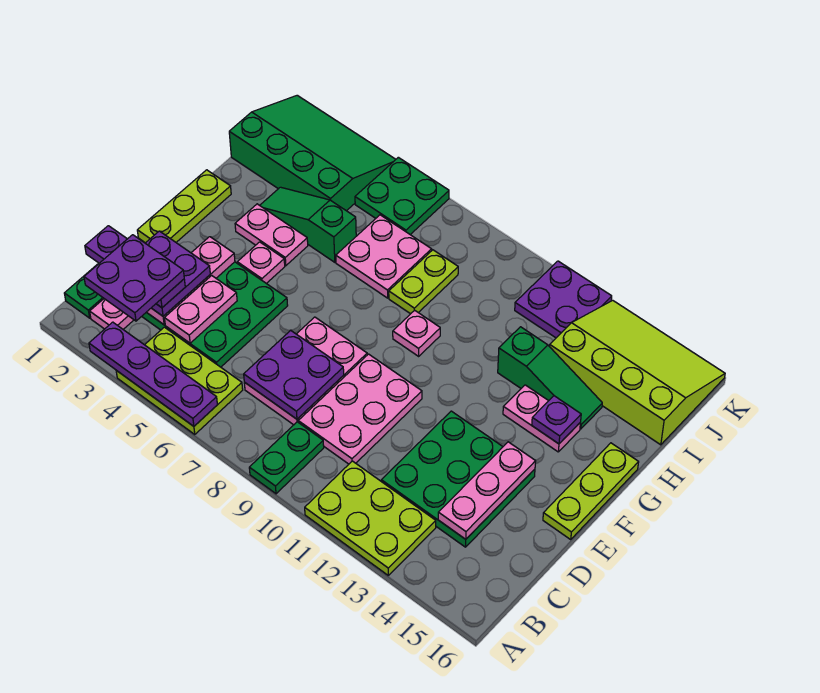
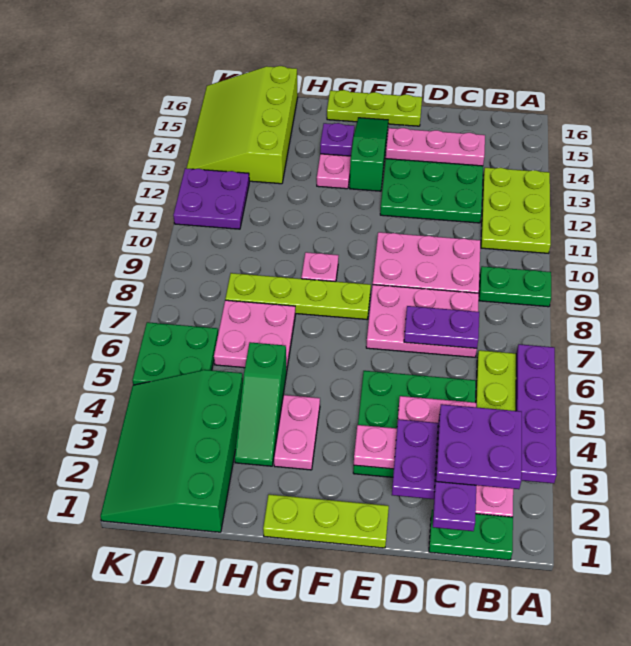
purple plate C7:D8 level 2 -> purple plate C7:D7 level 2
pink plate F4 level 1 -> none
lime plate H8:I8 level 1 -> lime plate F8:I8 level 1
green slope H12:H14 level 1 top 12 -> green slope F13:F15 level 1 top 13

